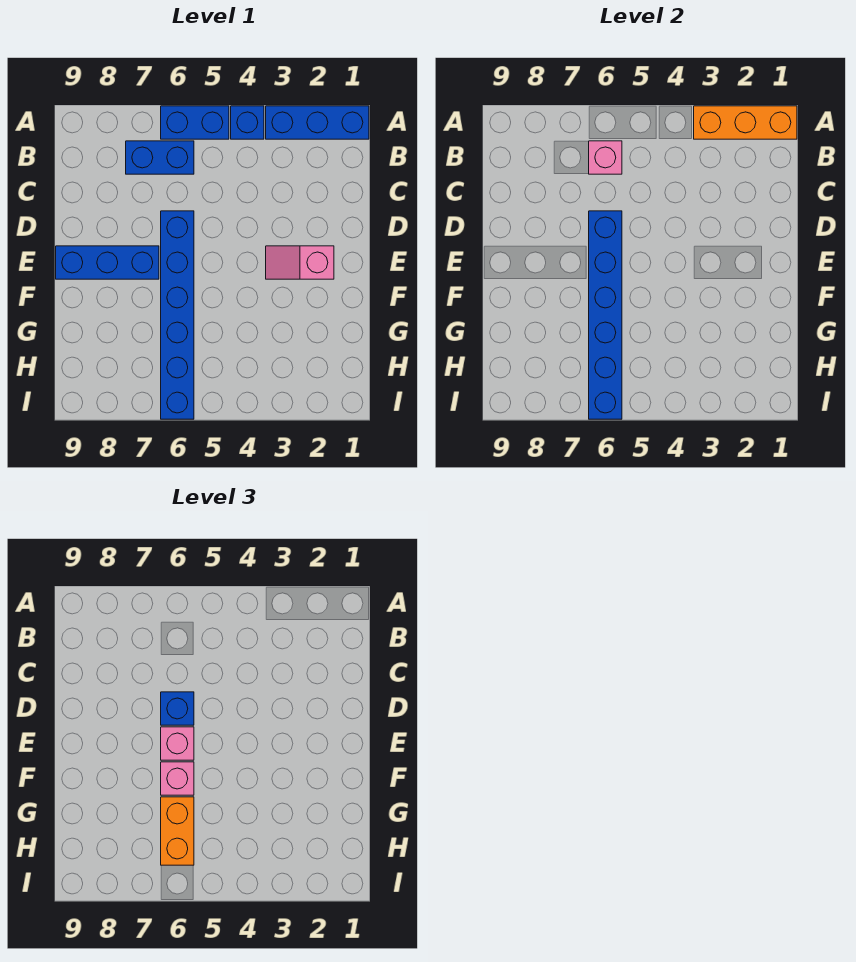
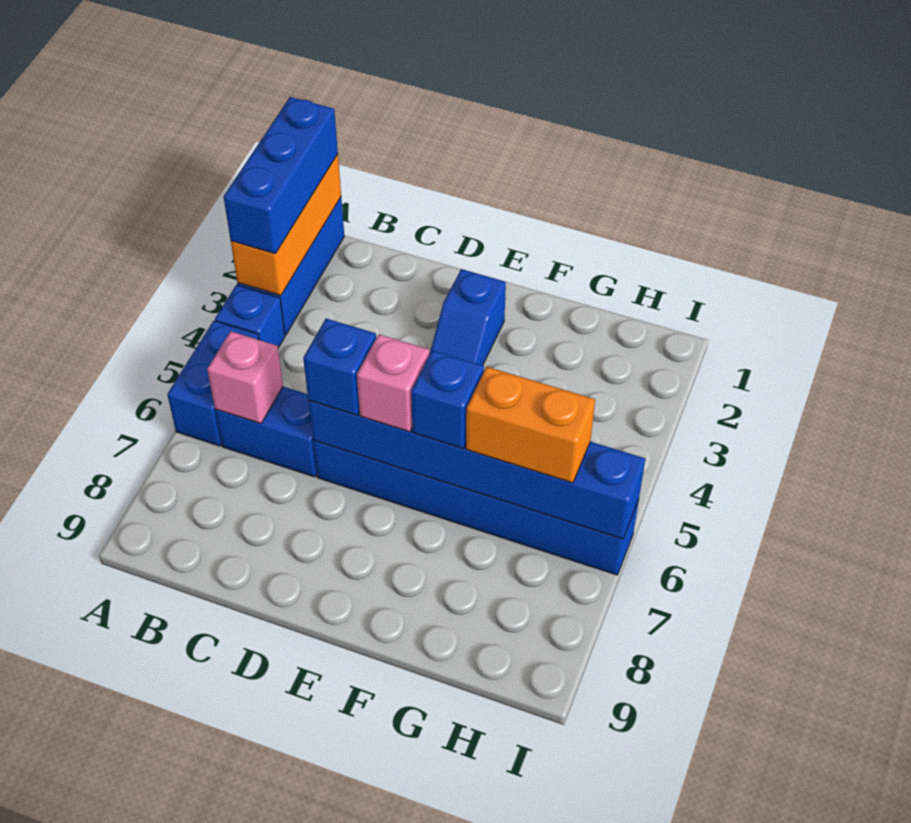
blue brick B6:B7 level 1 -> blue brick B6:C6 level 1
pink slope E2:E3 level 1 top 2 -> blue slope E2:E3 level 1 top 2
blue brick E7:E9 level 1 -> blue brick A1:A3 level 3
pink brick F6 level 3 -> blue brick F6 level 3

